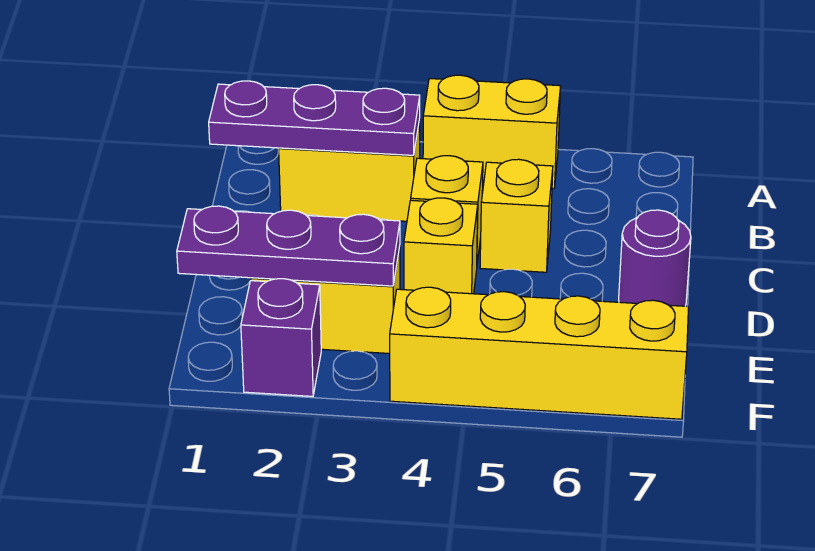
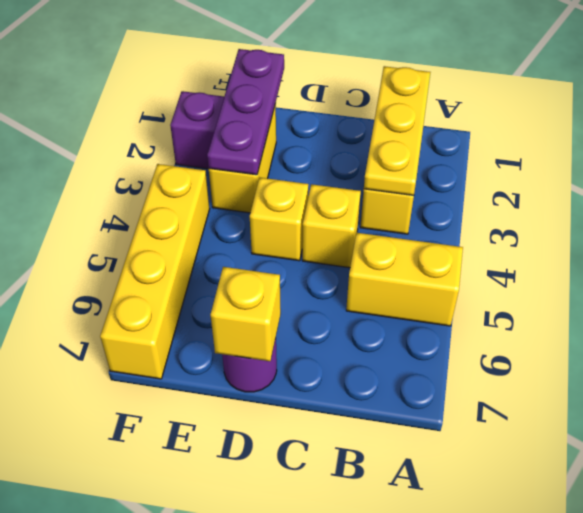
yellow brick A4:A5 level 1 -> yellow brick A5:B5 level 1
purple plate B1:B3 level 2 -> yellow plate B1:B3 level 2
yellow brick C5 level 1 -> yellow brick D7 level 2

